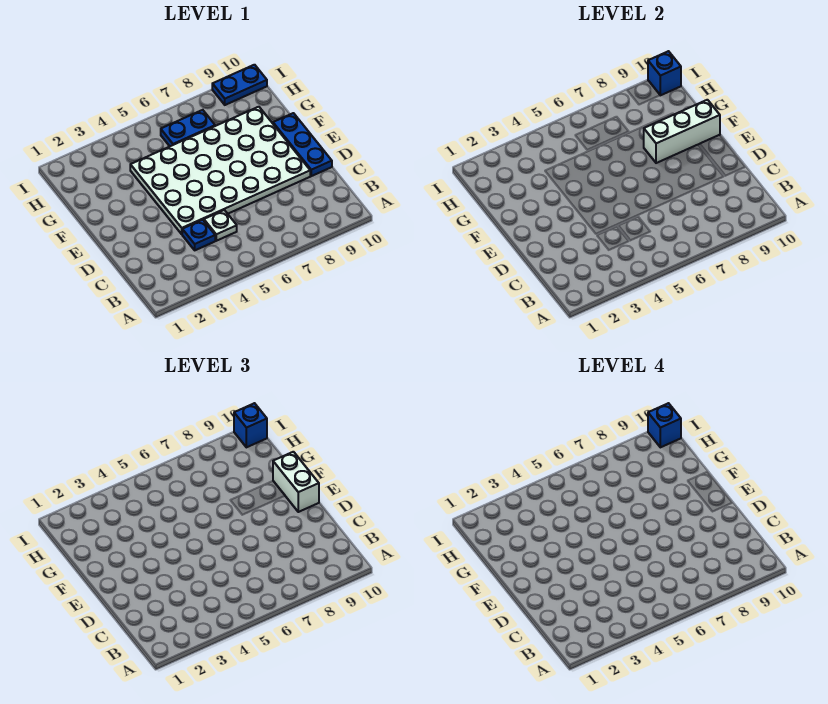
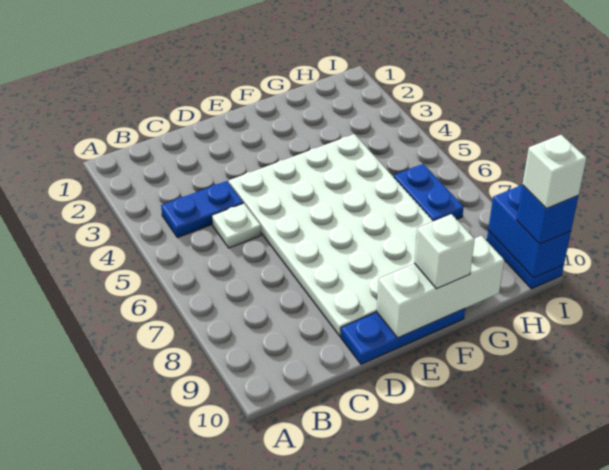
blue plate C4 level 1 -> blue plate B4:C4 level 1
white brick E10:F10 level 3 -> white brick F10 level 3
white brick F8:F10 level 2 -> white brick E10:G10 level 2
blue brick I10 level 2 -> blue brick I9:I10 level 2
blue brick I10 level 4 -> white brick I10 level 4

